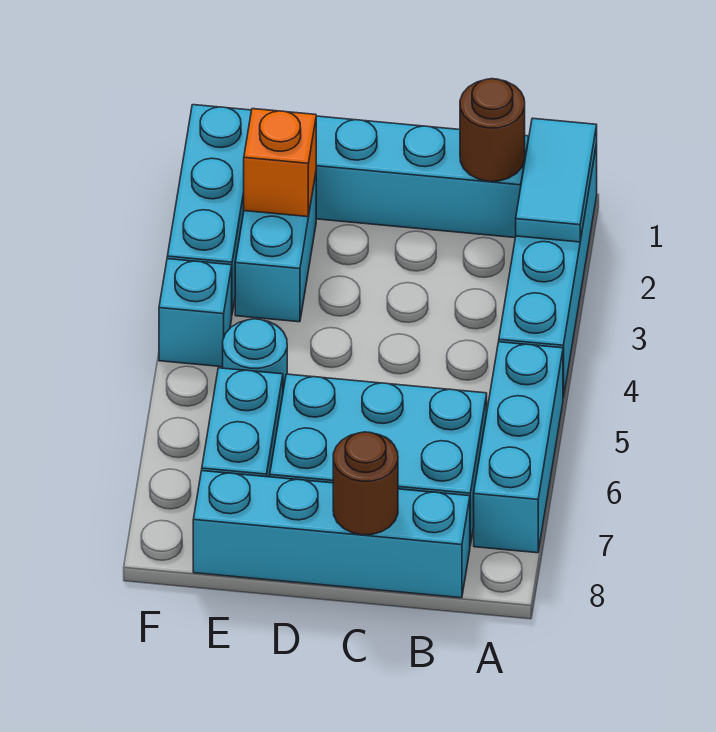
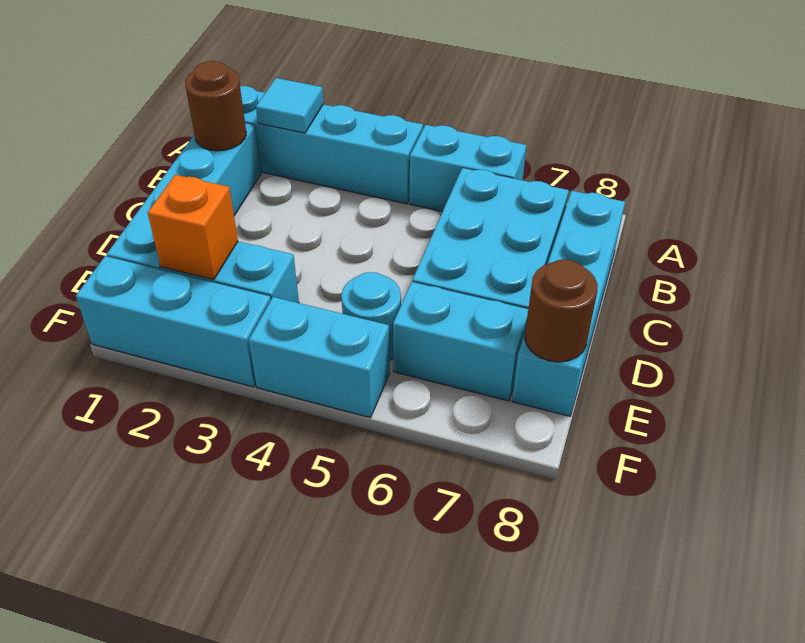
cyan tile A1:A2 level 2 -> cyan tile A2 level 2
cyan brick A5:A7 level 1 -> cyan brick A5:A6 level 1
brown round brick C8 level 2 -> brown round brick E8 level 2
cyan brick F4 level 1 -> cyan brick F4:F5 level 1

